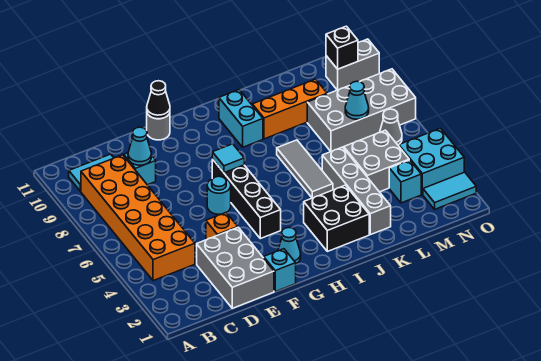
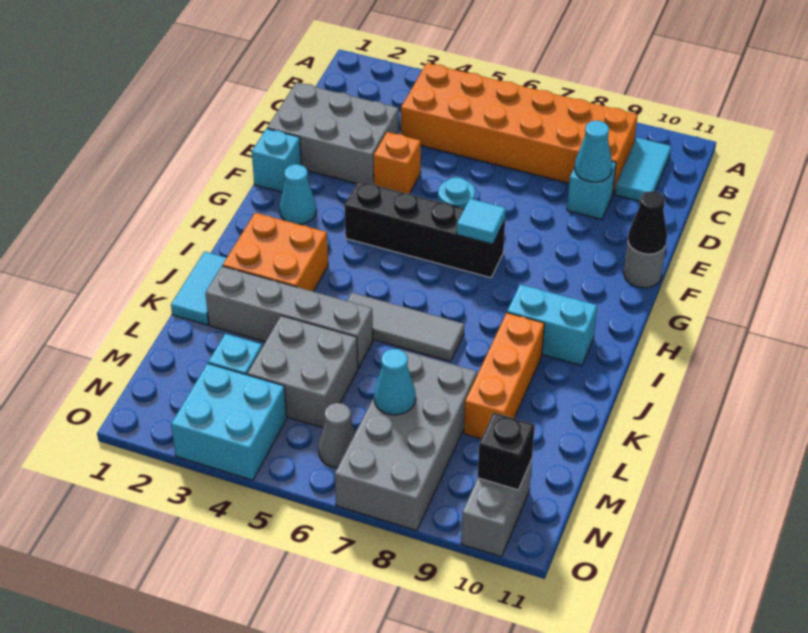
black brick I2:J3 level 1 -> orange brick I2:J3 level 1
cyan tile N2:O2 level 1 -> cyan tile J1:K1 level 1

